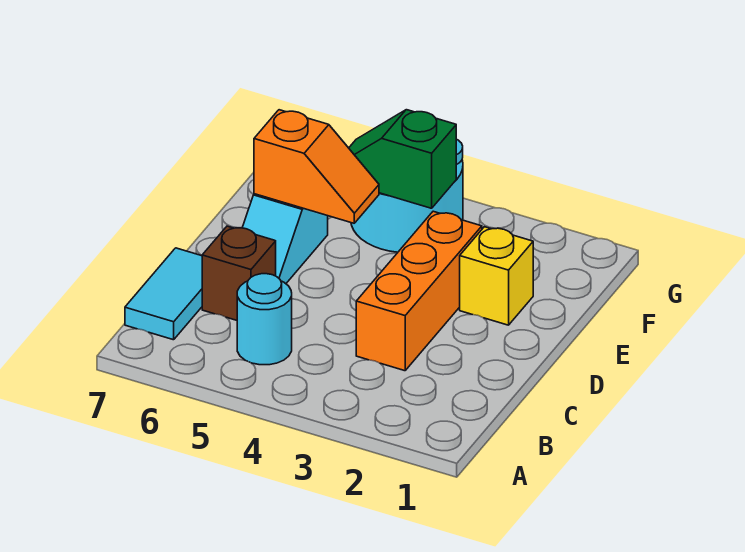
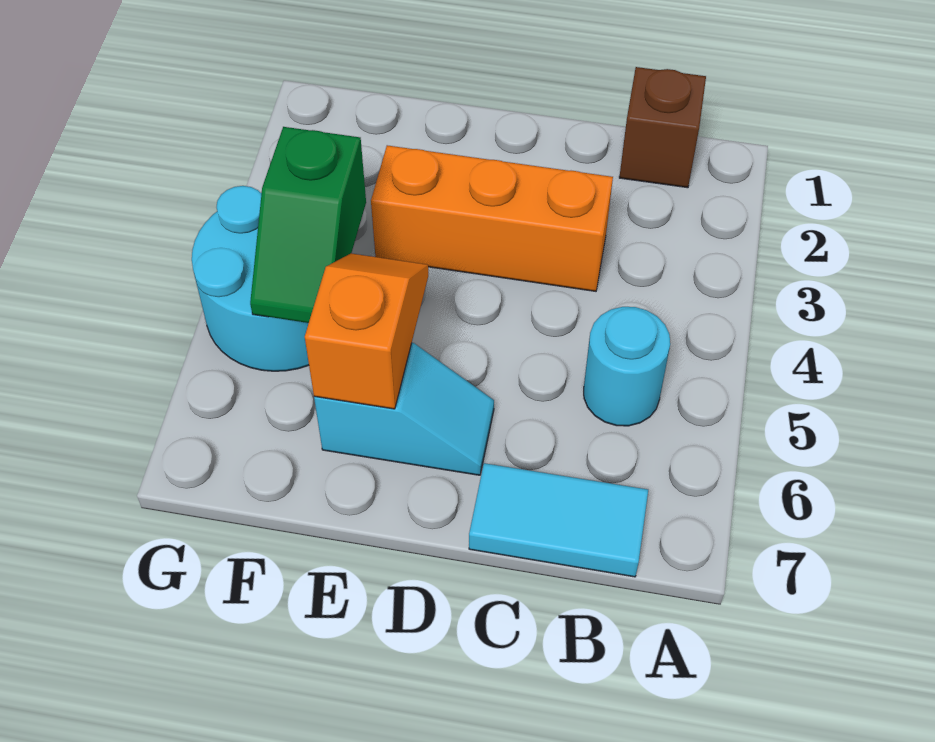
brown brick C6 level 1 -> brown brick B1 level 1
yellow brick E2 level 1 -> none

